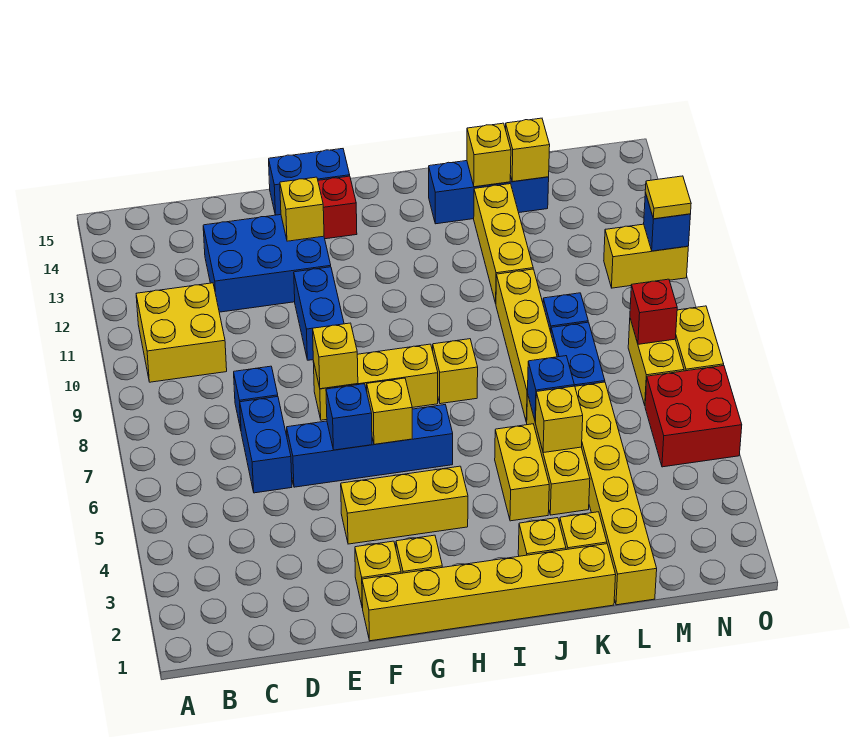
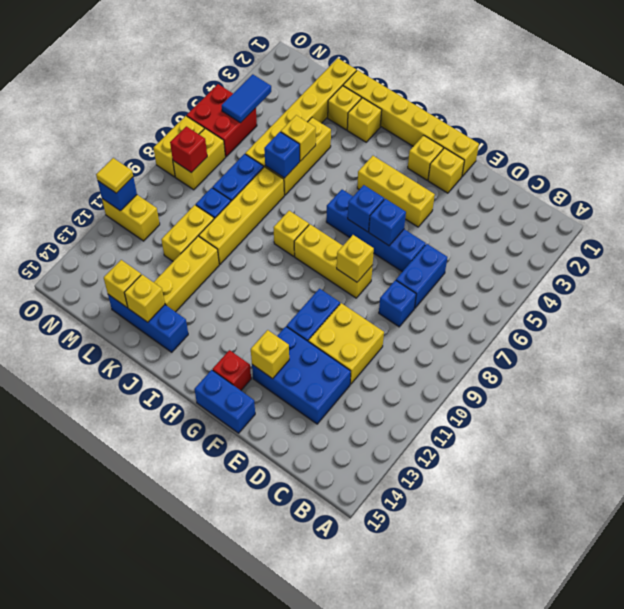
yellow brick B10:C11 level 1 -> yellow brick D10:E11 level 1
yellow brick G6 level 2 -> blue brick G6 level 2
yellow brick J4:J5 level 1 -> yellow brick L10:L11 level 1
none -> blue tile N4:N5 level 2

